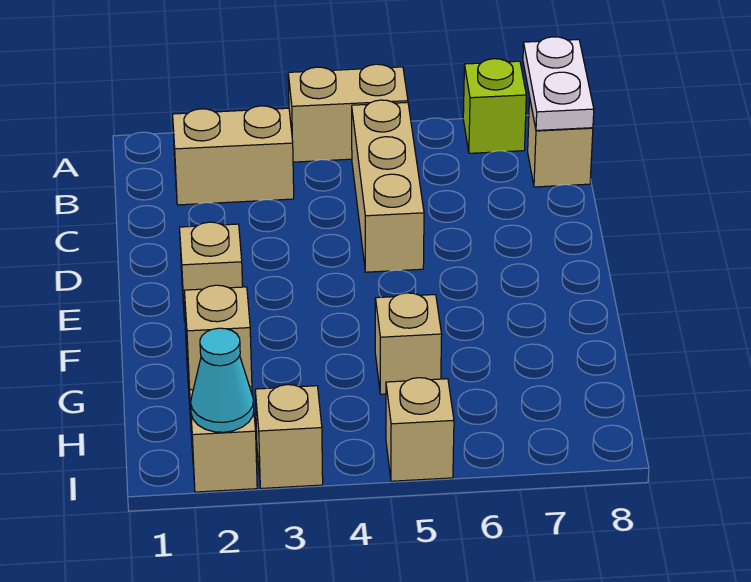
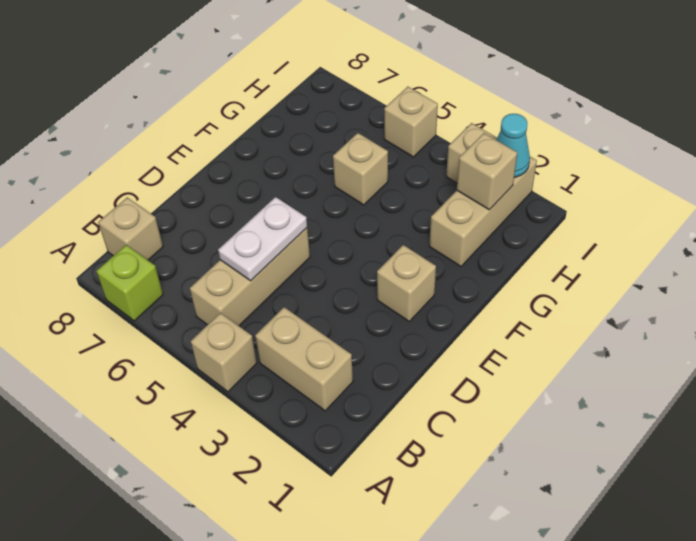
tan brick A4:A5 level 1 -> tan brick A4 level 1
white plate A8:B8 level 2 -> white plate C5:D5 level 2

